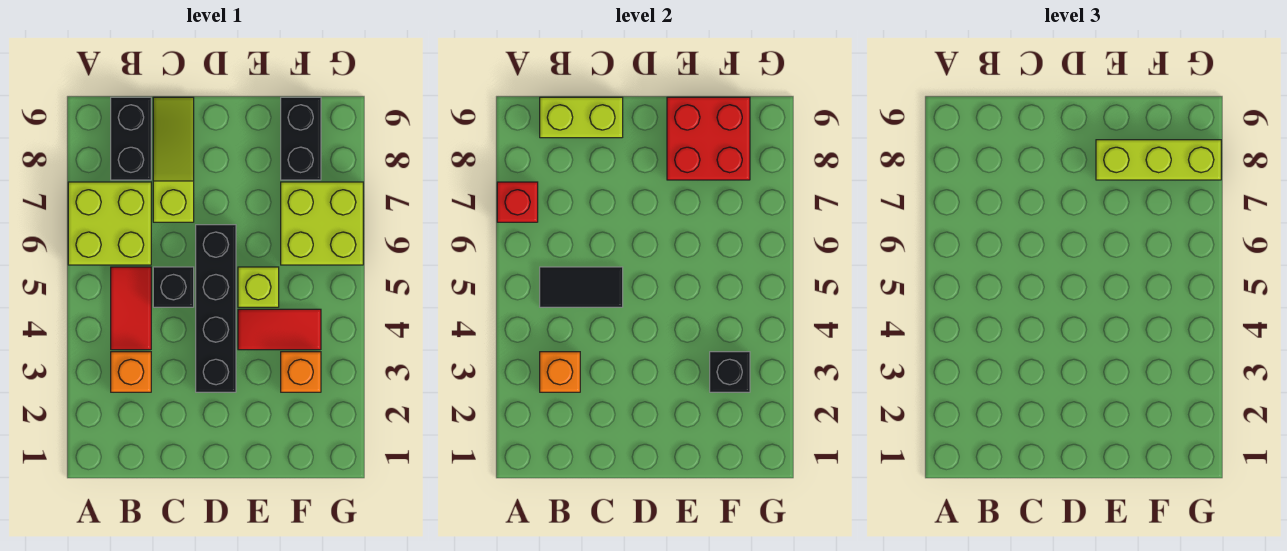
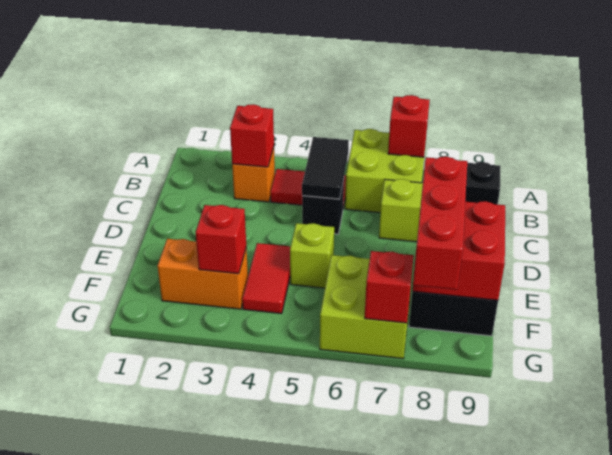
orange brick B3 level 2 -> red brick B3 level 2
lime brick B9:C9 level 2 -> none
black brick D3:D6 level 1 -> none
lime brick E8:G8 level 3 -> red brick E8:G8 level 3
orange brick F3 level 1 -> orange brick F2:F3 level 1
black brick F3 level 2 -> red brick F3 level 2
none -> red brick G7 level 2

